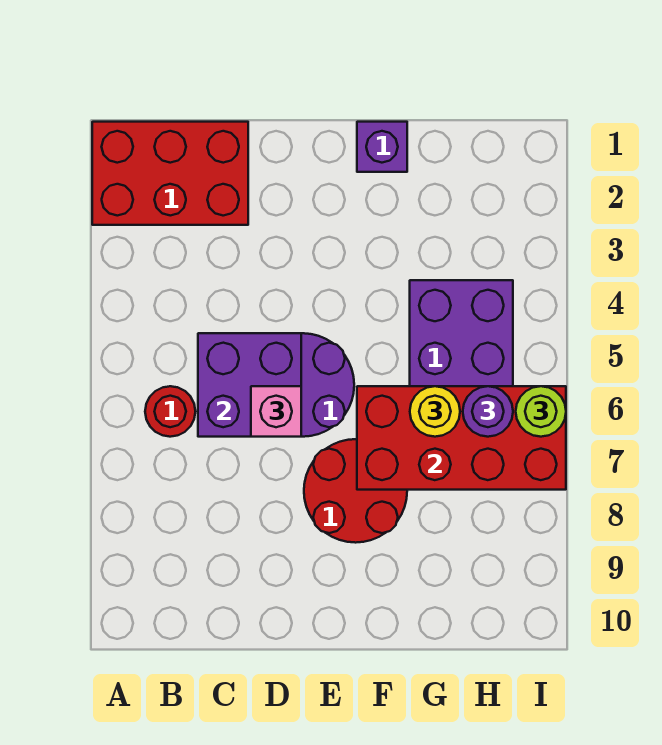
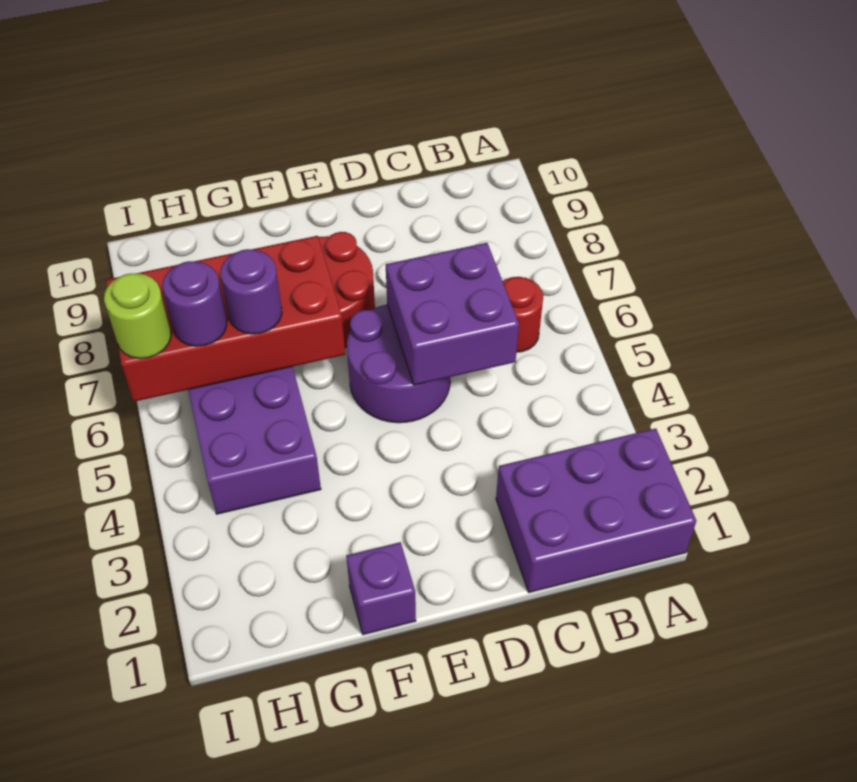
red brick A1:C2 level 1 -> purple brick A1:C2 level 1
pink brick D6 level 3 -> none
yellow round brick G6 level 3 -> purple round brick G6 level 3

